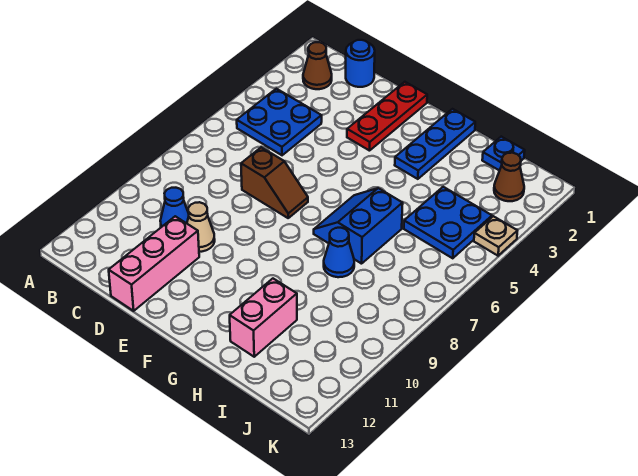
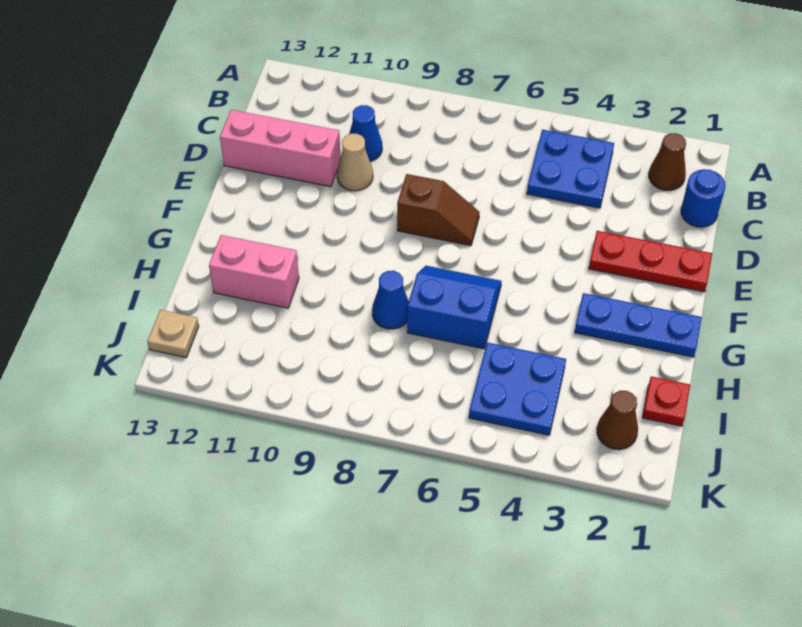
brown slope D7:E7 level 1 top D -> brown slope E7:E8 level 1 top 8
blue plate I1 level 1 -> red plate I1 level 1
tan plate K4 level 1 -> tan plate J13 level 1

